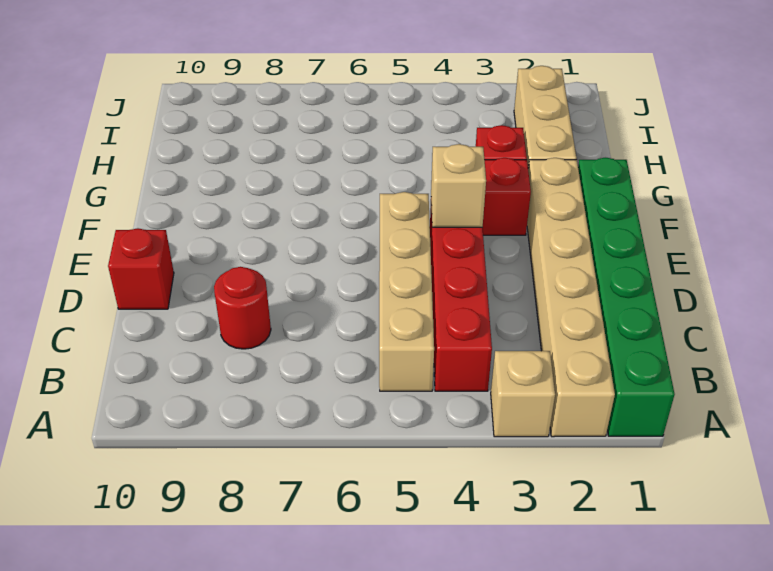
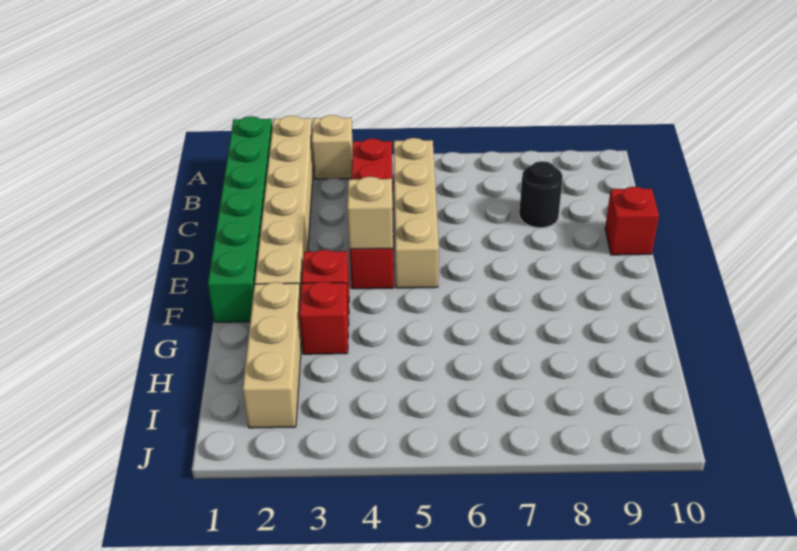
red round brick C8 level 1 -> black round brick C8 level 1

